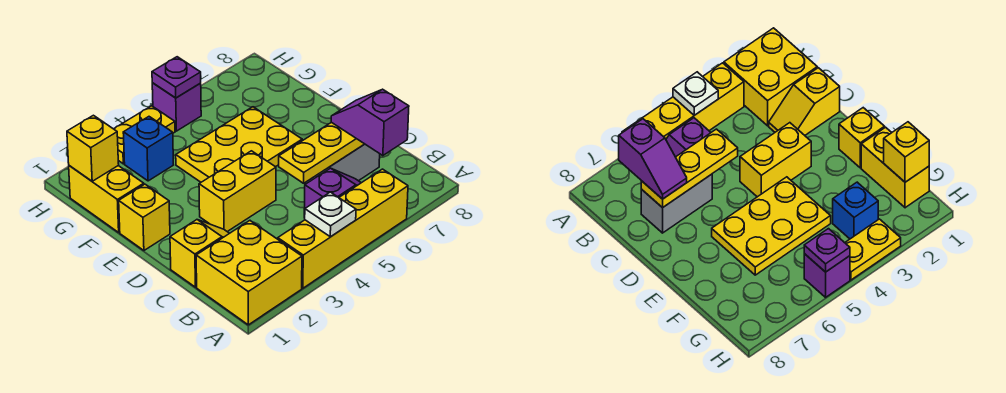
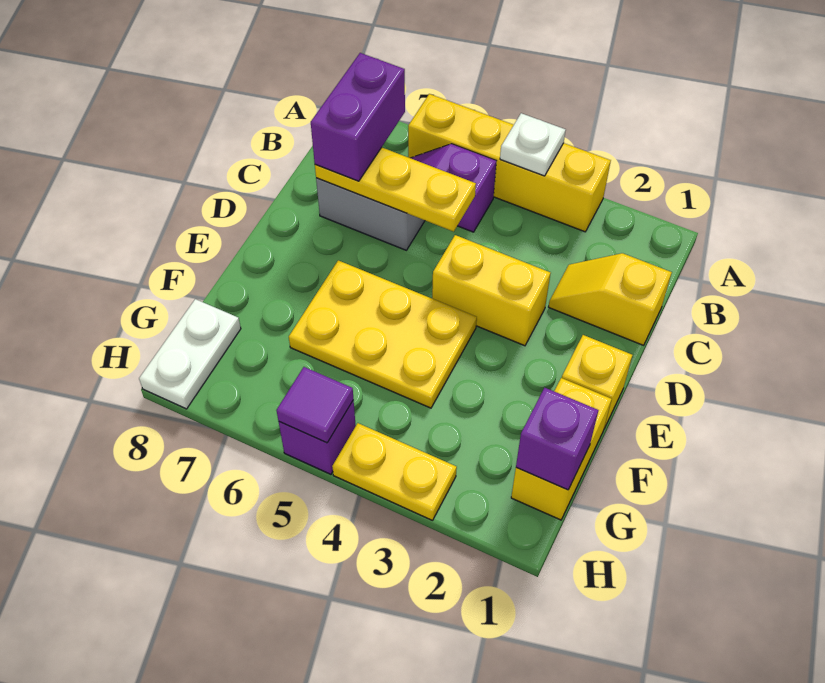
yellow brick A1:B2 level 1 -> none
purple slope B7:C7 level 3 top B -> purple brick B7:C7 level 3
yellow brick G1 level 2 -> purple brick G1 level 2
blue brick G3 level 1 -> none
none -> white plate G8:H8 level 1
purple plate H5 level 2 -> purple tile H5 level 2

